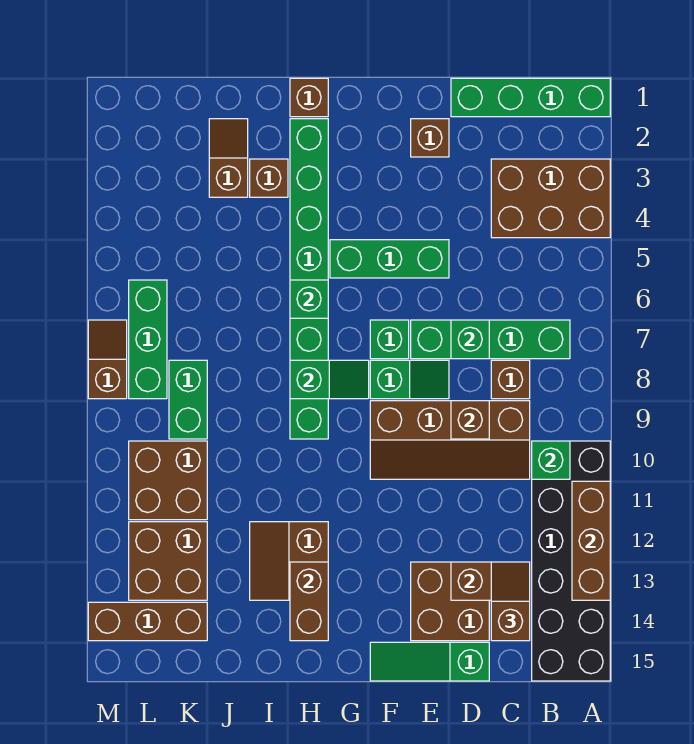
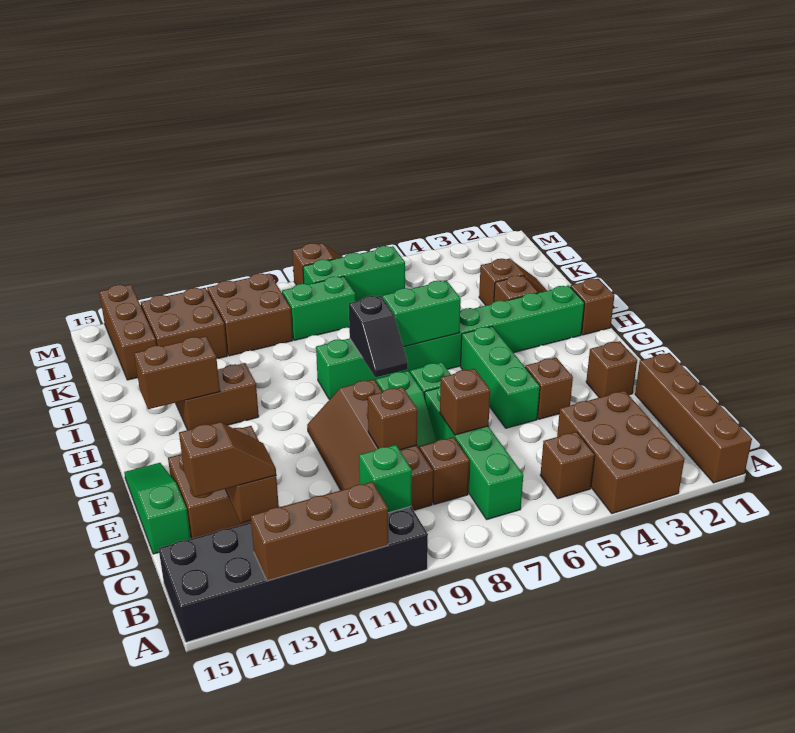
green brick A1:D1 level 1 -> brown brick A1:D1 level 1
none -> brown brick B5 level 1
green brick D7 level 2 -> brown brick D7 level 2
none -> brown brick E4 level 1
green slope G8:H8 level 2 top H -> black slope G8:H8 level 2 top H
green brick H6 level 2 -> green brick H6:H7 level 2

